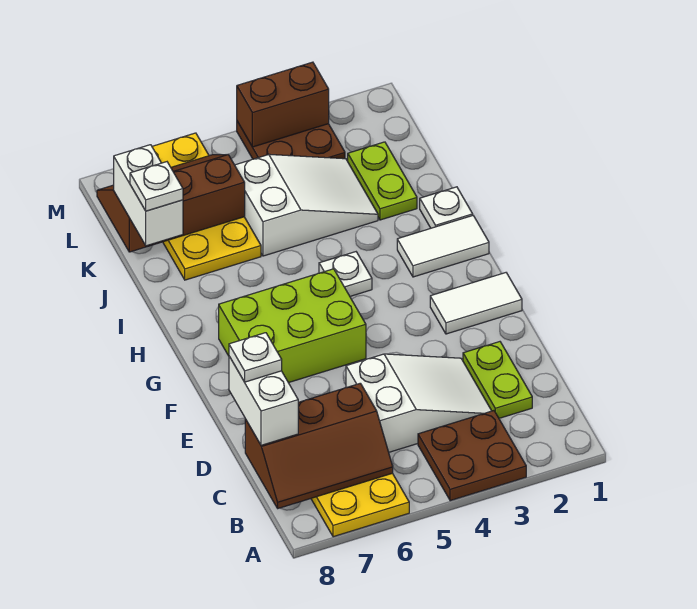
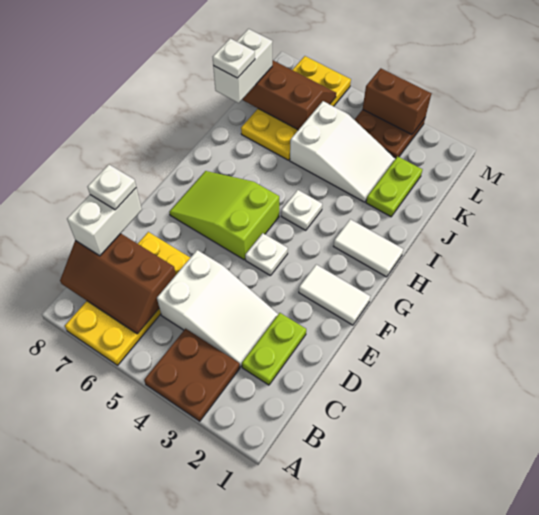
lime brick F5:G7 level 1 -> lime slope F5:G7 level 1 top 5
white plate I1 level 1 -> white plate F4 level 1

